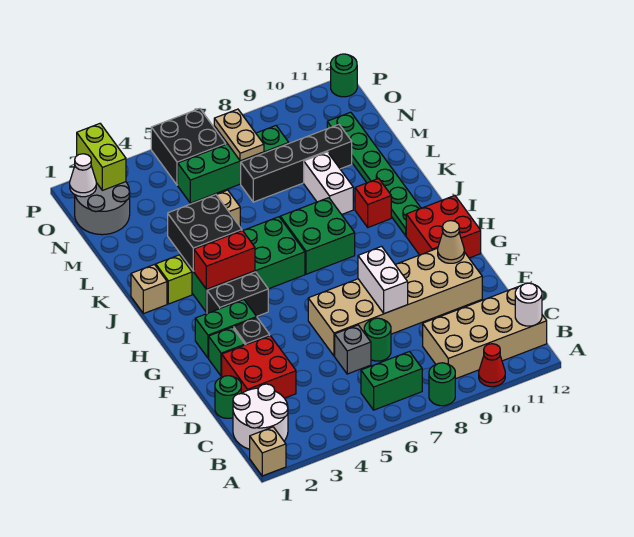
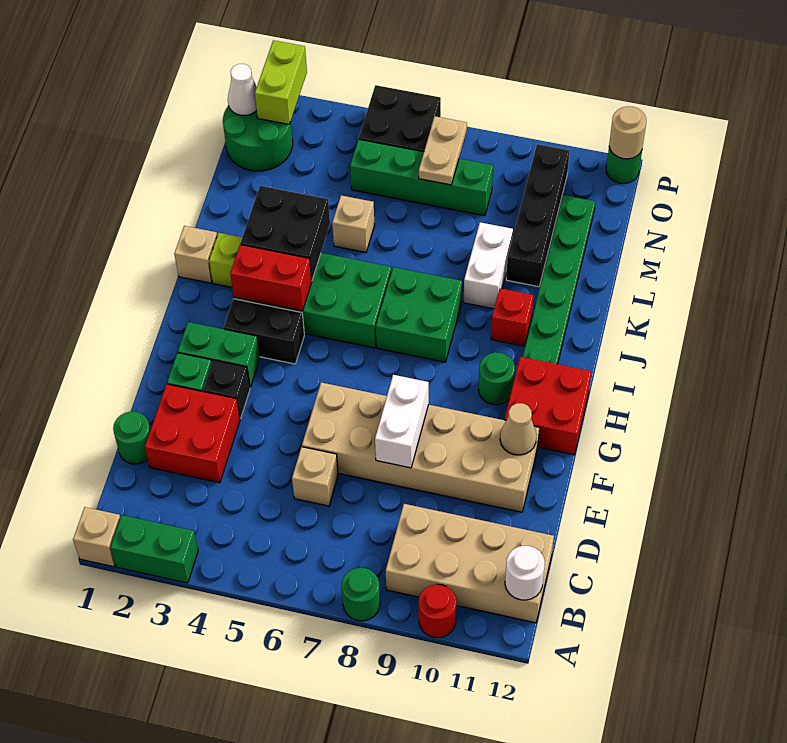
red cone A10 level 1 -> red round brick A10 level 1
white round brick B1:C2 level 1 -> none
green brick B6:B7 level 1 -> green brick A2:A3 level 1
grey brick D6 level 1 -> tan brick D6 level 1
green round brick D7 level 1 -> green round brick H10 level 1
black brick M7:M10 level 1 -> black brick L10:O10 level 1
grey round brick N1:O2 level 1 -> green round brick N1:O2 level 1
none -> tan round brick P12 level 2

